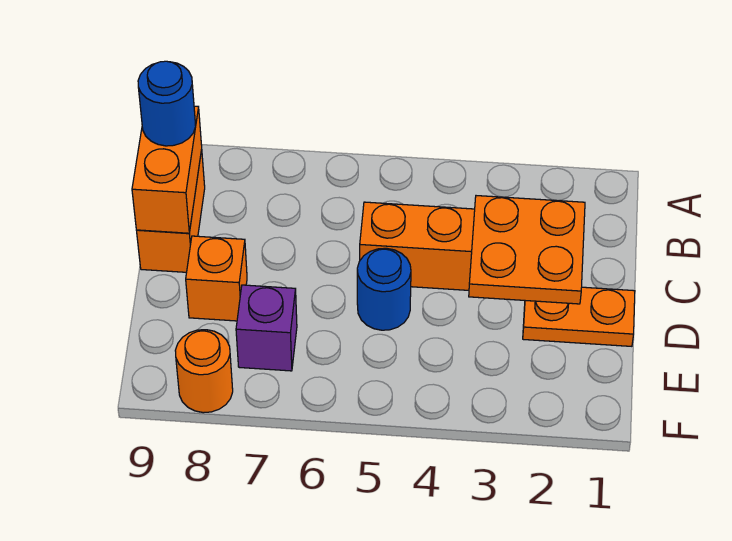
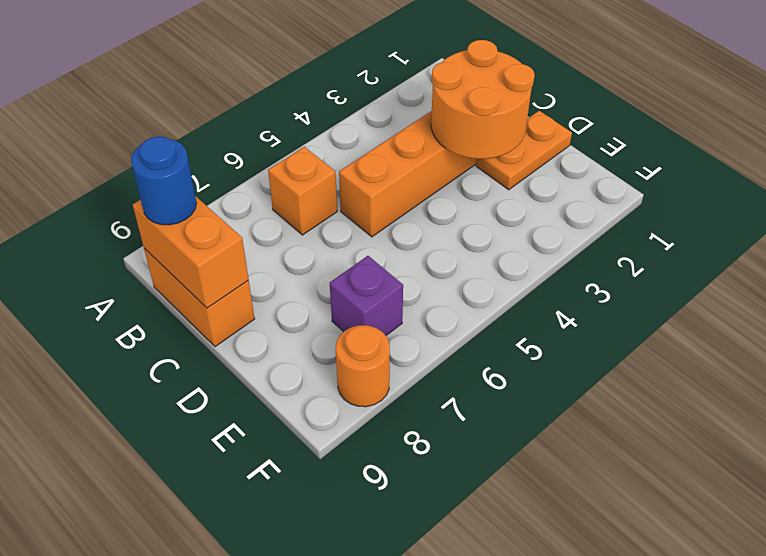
orange plate C2:D3 level 2 -> orange round brick C2:D3 level 2
blue round brick D5 level 1 -> none
orange brick D8 level 1 -> orange brick B6 level 1

